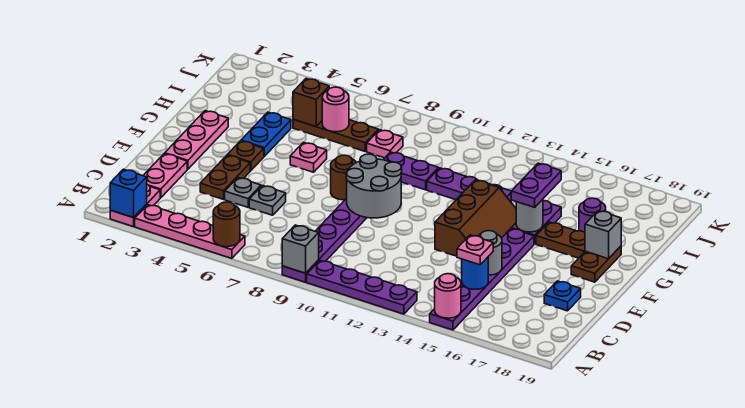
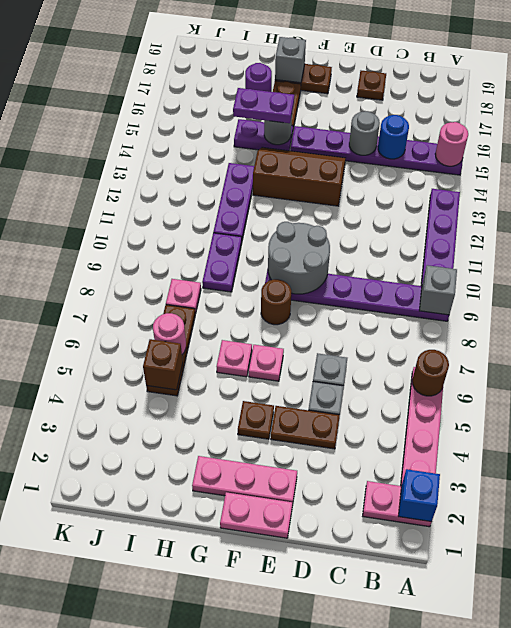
pink plate C2:D2 level 1 -> pink plate E1:F1 level 1
pink plate C15 level 3 -> pink plate F6 level 1
blue plate D18 level 1 -> brown plate D18 level 1
blue plate G4:H4 level 1 -> none

